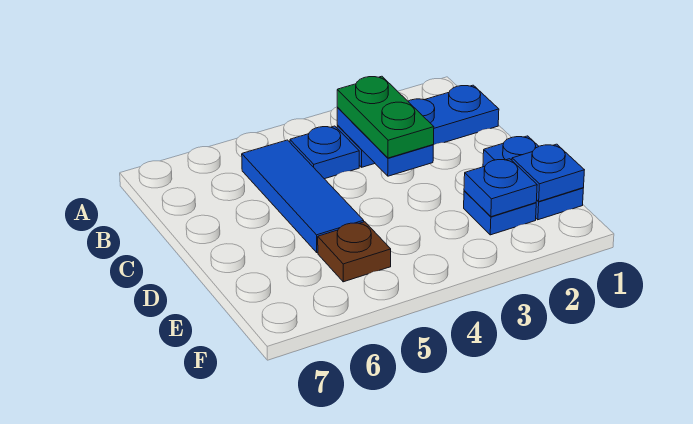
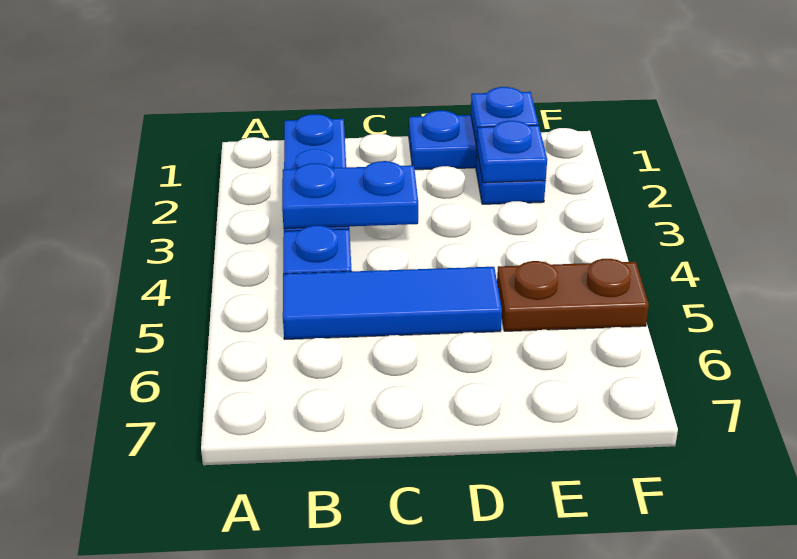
green plate B3:C3 level 3 -> none
brown plate E5 level 1 -> brown plate E5:F5 level 1

